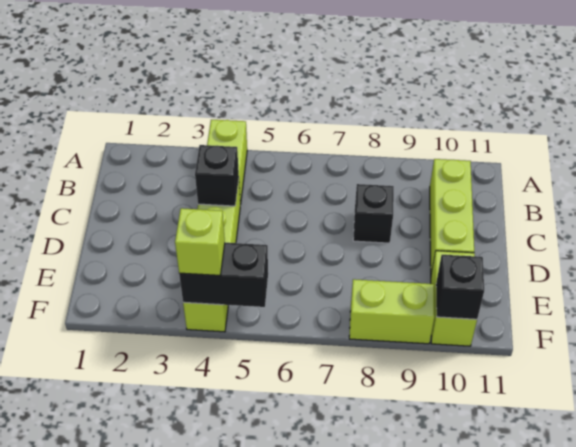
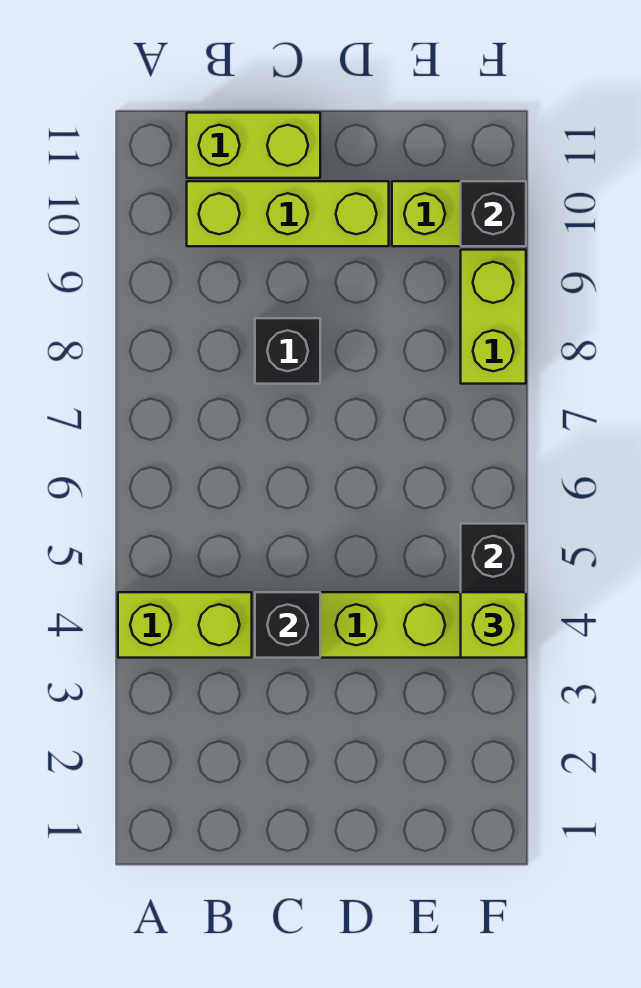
none -> lime brick B11:C11 level 1

